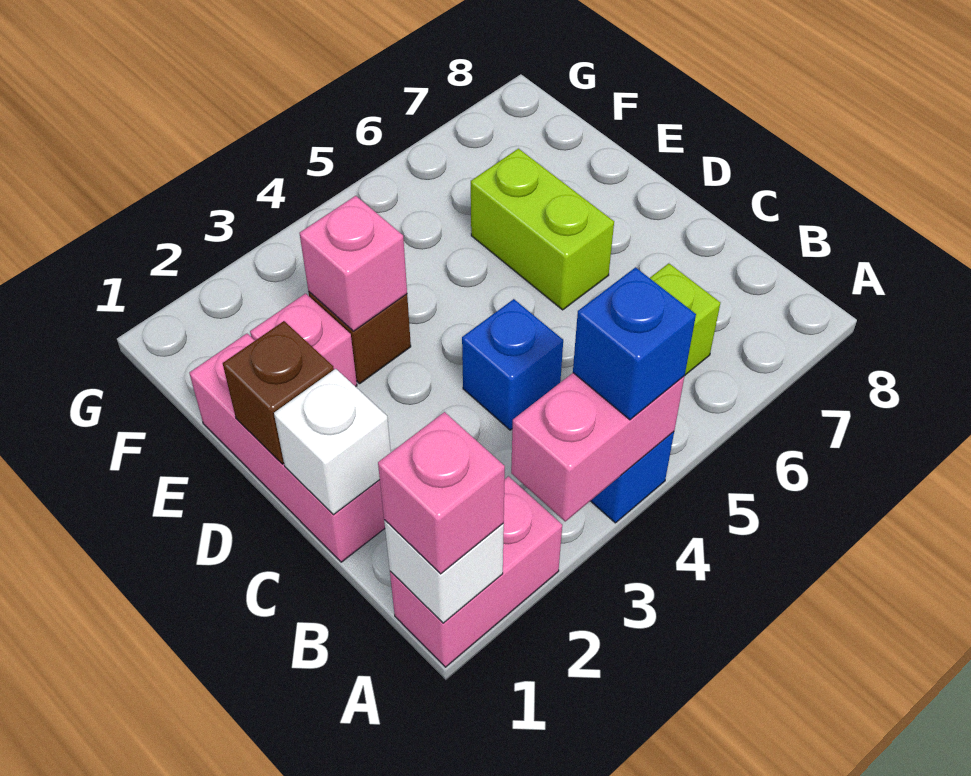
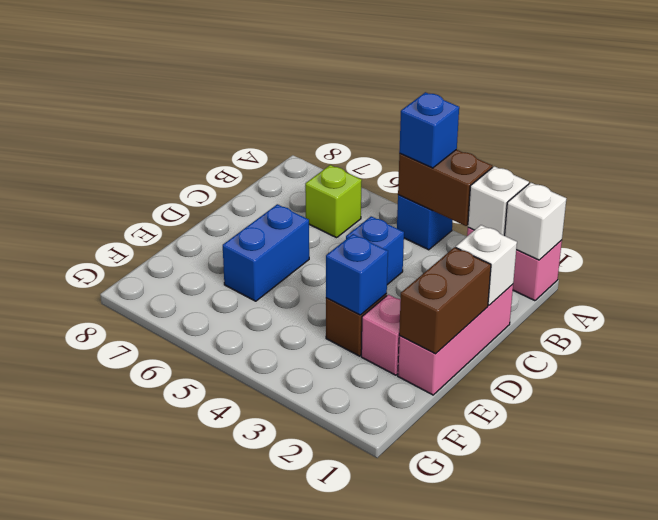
pink brick A1 level 3 -> none
none -> white brick A2 level 2
pink brick A3:A4 level 2 -> brown brick A3:A4 level 2
brown brick D1 level 2 -> brown brick D1:E1 level 2
lime brick D6:E6 level 1 -> blue brick D6:E6 level 1
pink brick E3 level 2 -> blue brick E3 level 2

